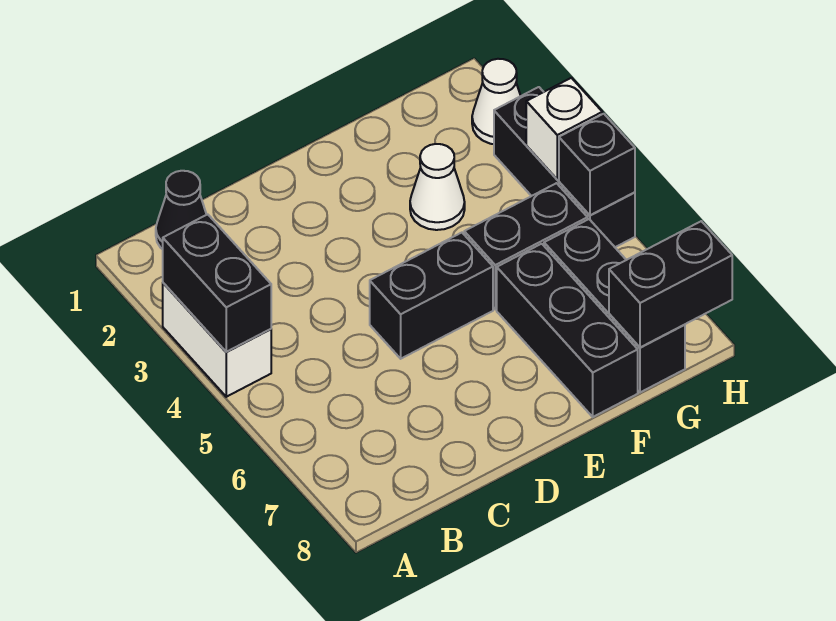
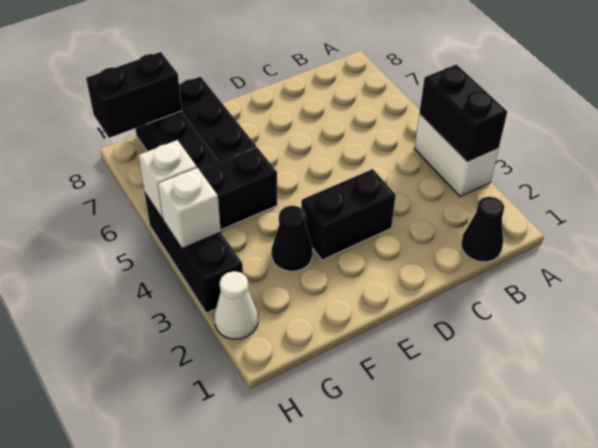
black brick D5:E5 level 1 -> black brick D3:E3 level 1
white cone F3 level 1 -> black cone F3 level 1
black brick H5 level 2 -> white brick H5 level 2

